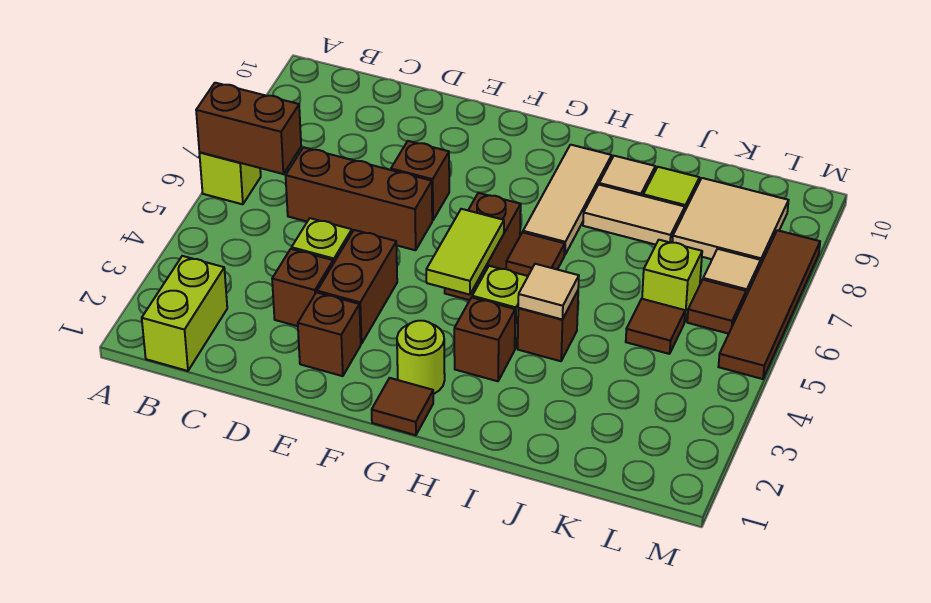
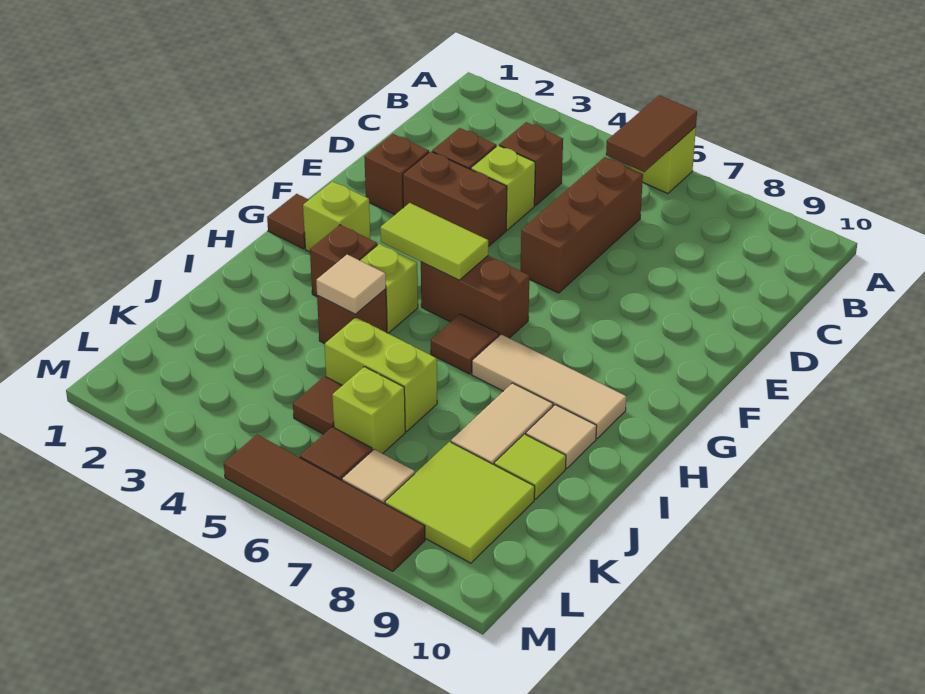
brown brick A6:B6 level 2 -> brown tile A6:B6 level 2
lime brick B1:B2 level 1 -> lime brick J5:J6 level 1
brown brick E7 level 1 -> brown brick C4 level 1
lime round brick G2 level 1 -> lime brick G2 level 1
tan tile K8:L9 level 1 -> lime tile K8:L9 level 1

